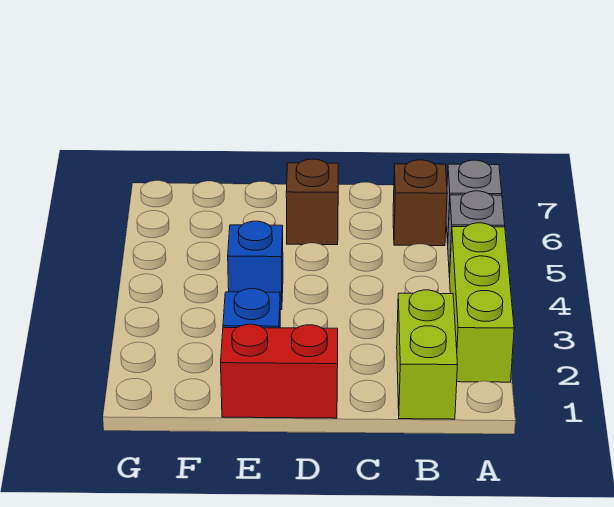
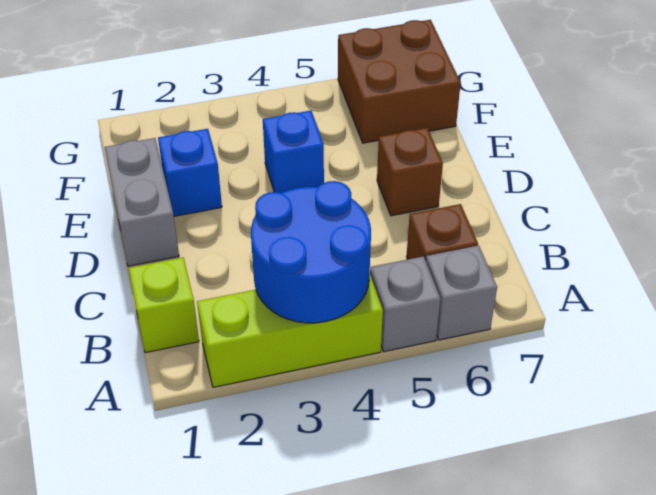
none -> blue round brick A3:B4 level 2
lime brick B1:B2 level 1 -> lime brick B1 level 1
red brick D1:E1 level 1 -> grey brick D1:E1 level 1
none -> brown brick F6:G7 level 1

